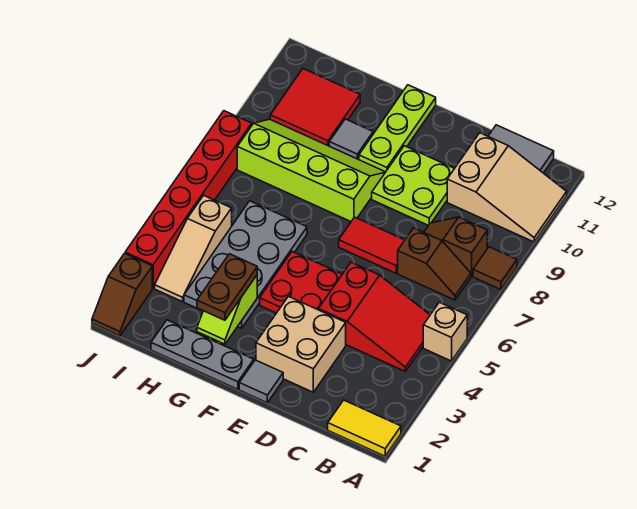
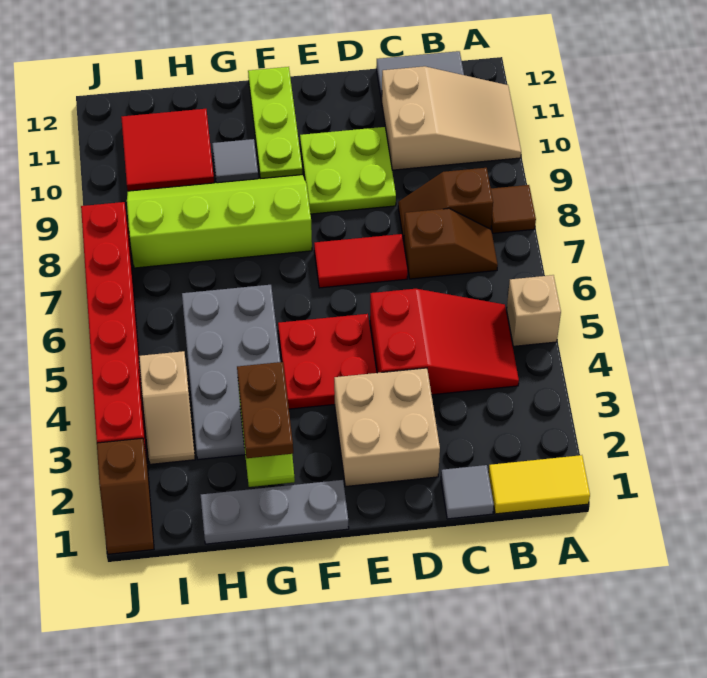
grey tile E1 level 1 -> grey tile C1 level 1
tan slope I3:I5 level 1 top 5 -> tan slope I3:I4 level 1 top 4

